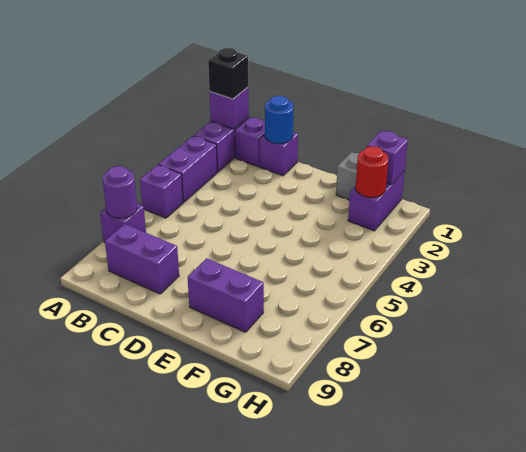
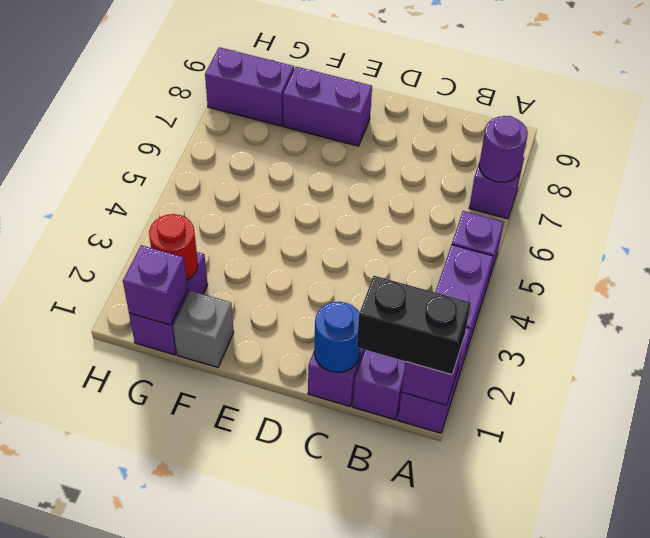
black brick A1 level 3 -> black brick A1:B1 level 3
purple brick B8:C8 level 1 -> purple brick G8:H8 level 1

